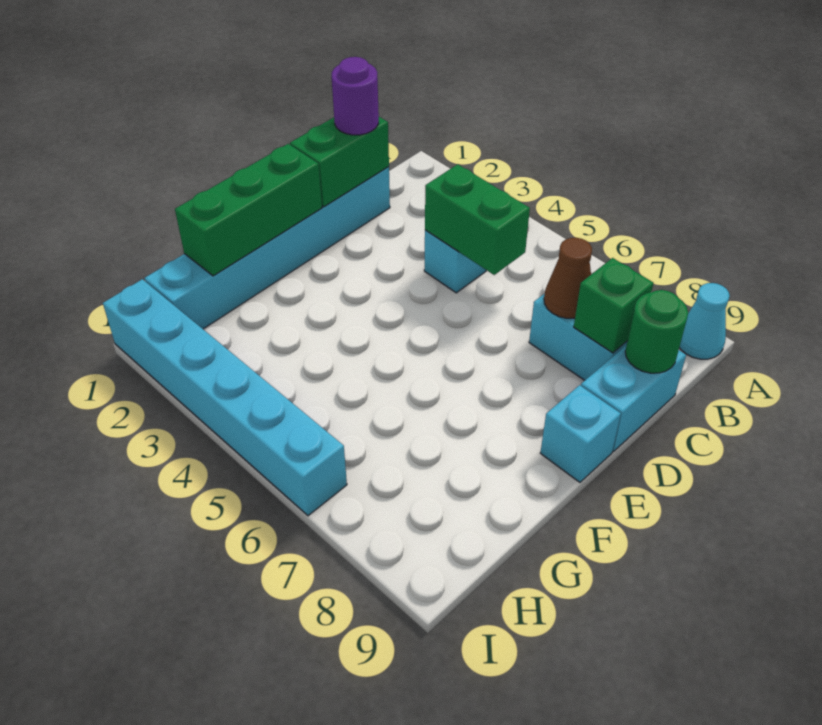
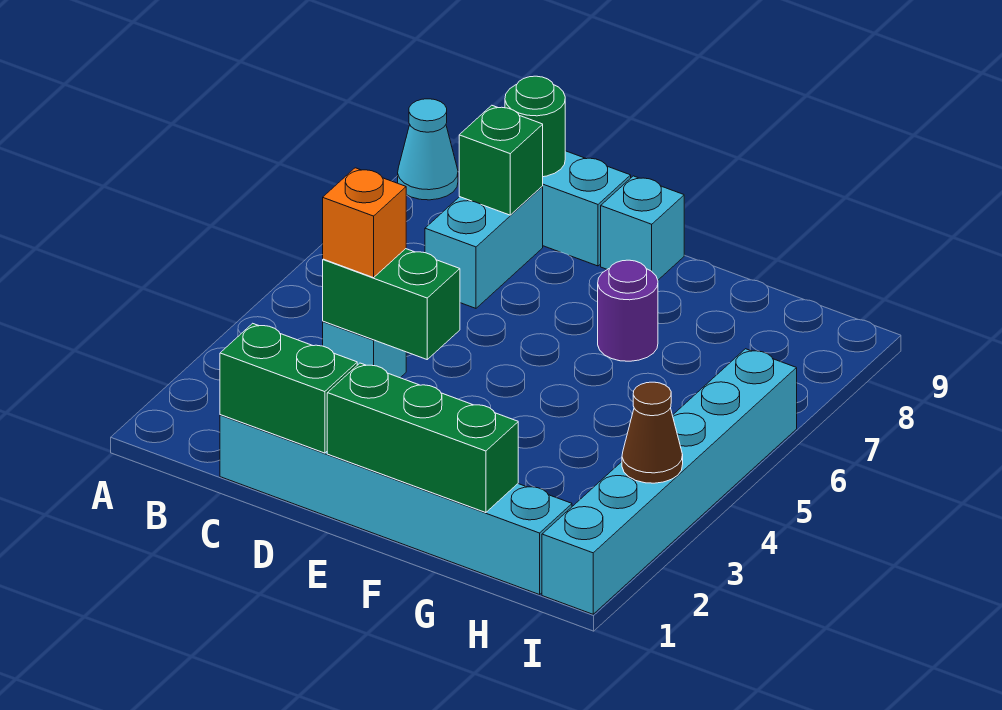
purple round brick C1 level 3 -> purple round brick F7 level 1
green brick C4:C5 level 2 -> green brick C4:D4 level 2
none -> orange brick C4 level 3
brown cone C7 level 2 -> brown cone I3 level 2

